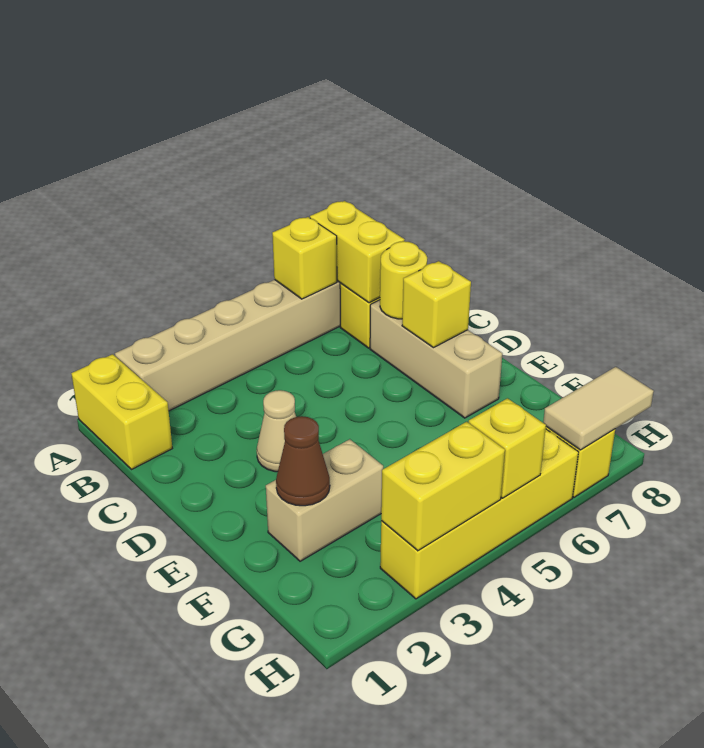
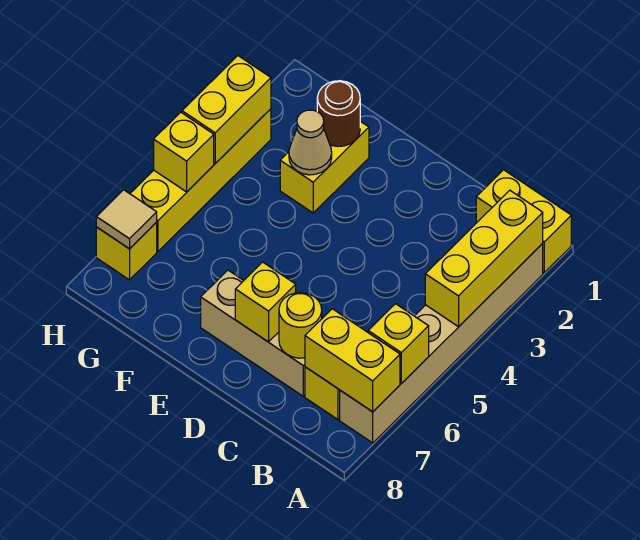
none -> yellow brick A2:A4 level 2
tan cone D3 level 1 -> tan cone F3 level 2
tan brick F2:F3 level 1 -> yellow brick F2:F3 level 1
brown cone F2 level 2 -> brown round brick F2 level 2
tan tile H7:H8 level 2 -> tan tile H7 level 2

